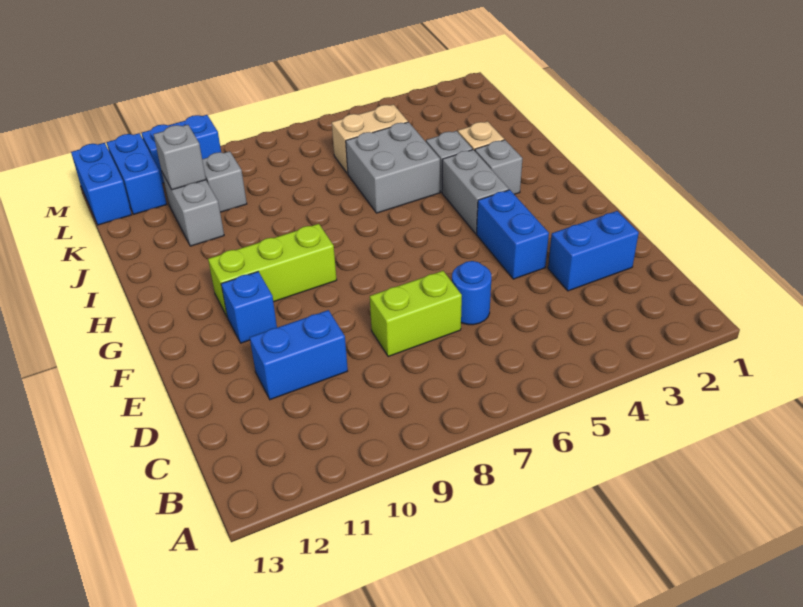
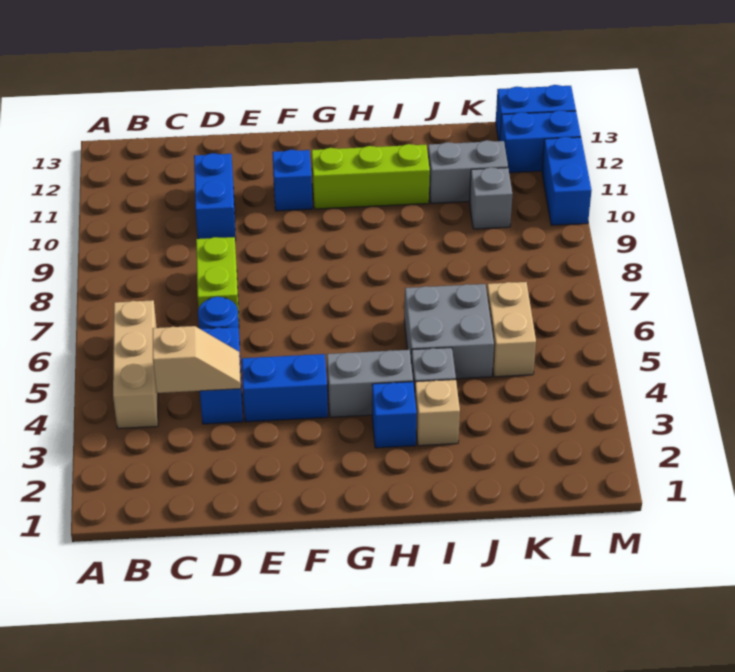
none -> tan brick B4:B6 level 1
none -> tan slope C4:D4 level 2 top C
blue brick D2:D3 level 1 -> blue brick D4:D5 level 1
lime brick G9:G11 level 1 -> lime brick G11:I11 level 1
grey brick H3 level 1 -> blue brick H3 level 1
grey brick K11 level 2 -> none

